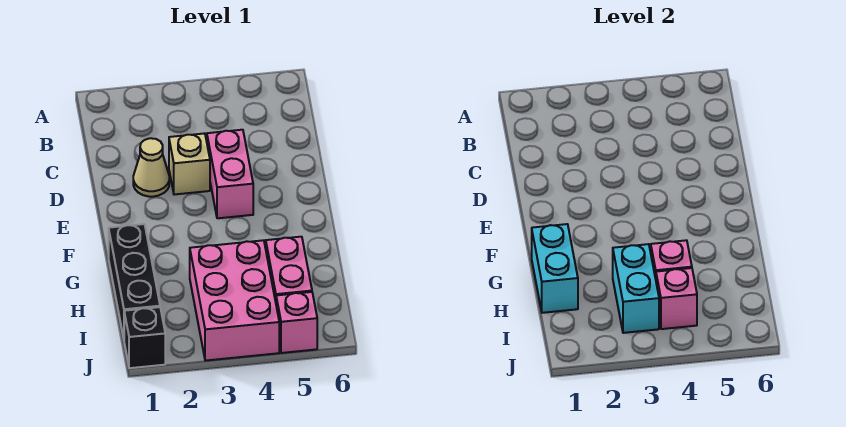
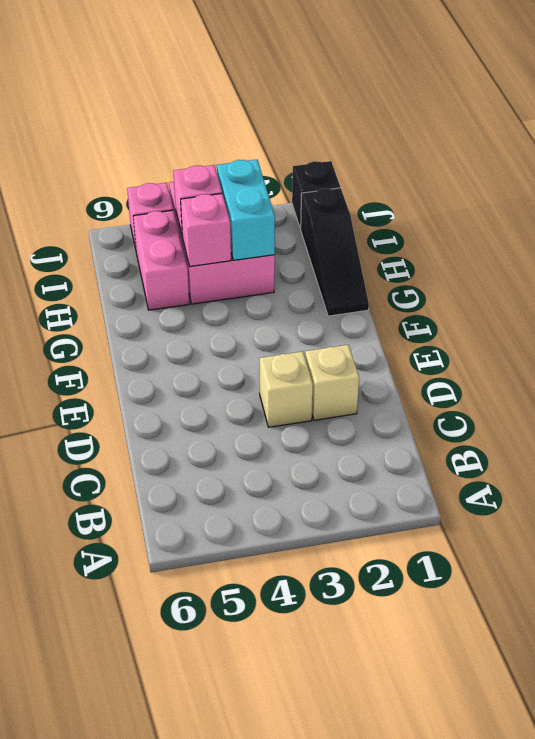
tan cone D2 level 1 -> tan brick D2 level 1
pink brick D4:E4 level 1 -> none
black brick G1:I1 level 1 -> black slope G1:I1 level 1 top I
cyan brick G1:H1 level 2 -> none

